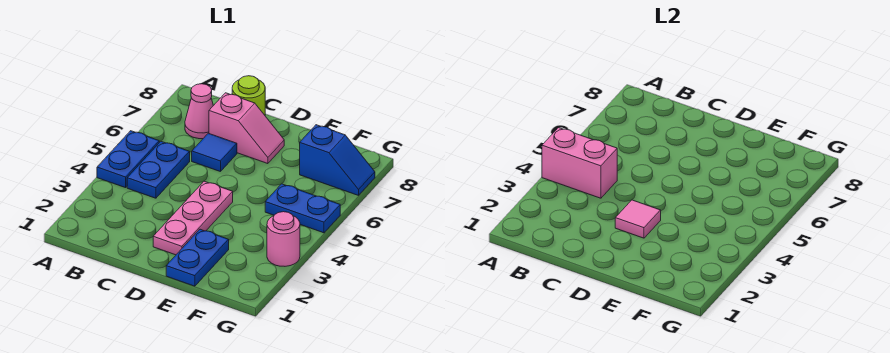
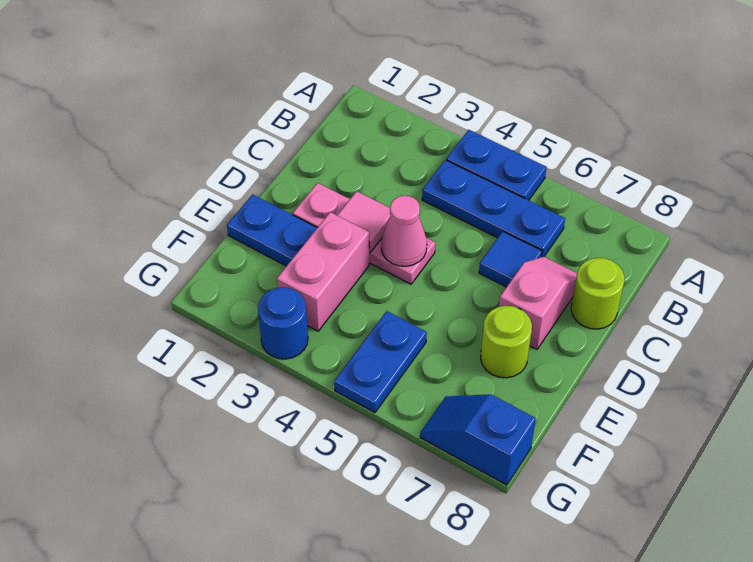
pink brick A4:B4 level 2 -> pink brick E3:F3 level 1
blue plate B4:B5 level 1 -> blue plate B4:B6 level 1
pink cone B7 level 1 -> pink cone D4 level 2
pink slope C7:D7 level 1 top C -> pink slope C7:D7 level 1 top D
none -> lime round brick E7 level 1
blue slope F7:G7 level 1 top F -> blue slope G7:G8 level 1 top 8
pink round brick G3 level 1 -> blue round brick G3 level 1

